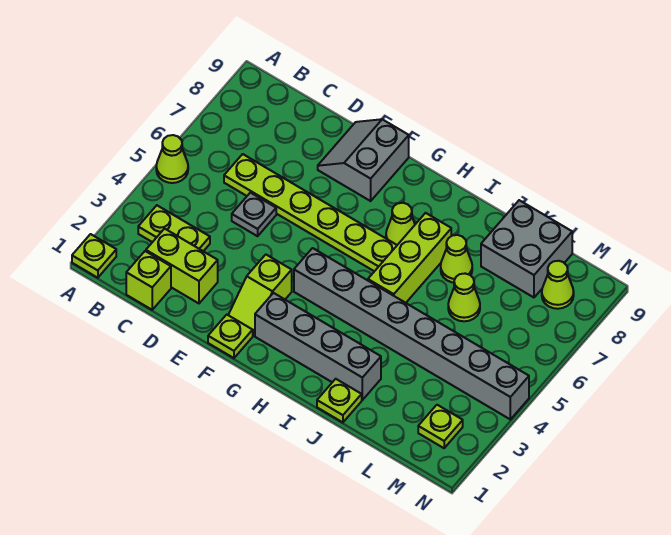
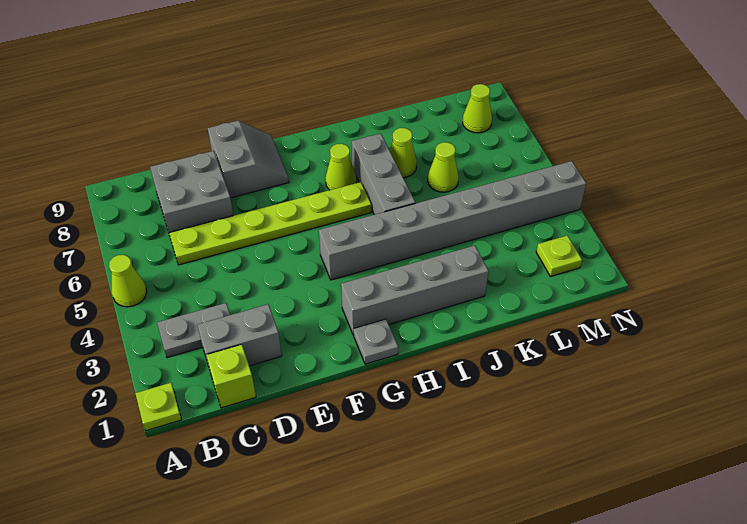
lime plate B3:C3 level 1 -> grey plate B3:C3 level 1
lime brick C2:D2 level 1 -> grey brick C2:D2 level 1
grey plate D5 level 1 -> grey plate G1 level 1
grey slope E8:F9 level 1 top F -> grey slope E8:F9 level 1 top E
lime plate F1 level 1 -> none
lime slope F2:F3 level 1 top 3 -> none
lime brick I5:I7 level 1 -> grey brick I5:I7 level 1
lime plate J1 level 1 -> none
grey brick K8:L9 level 1 -> grey brick C7:D8 level 1

